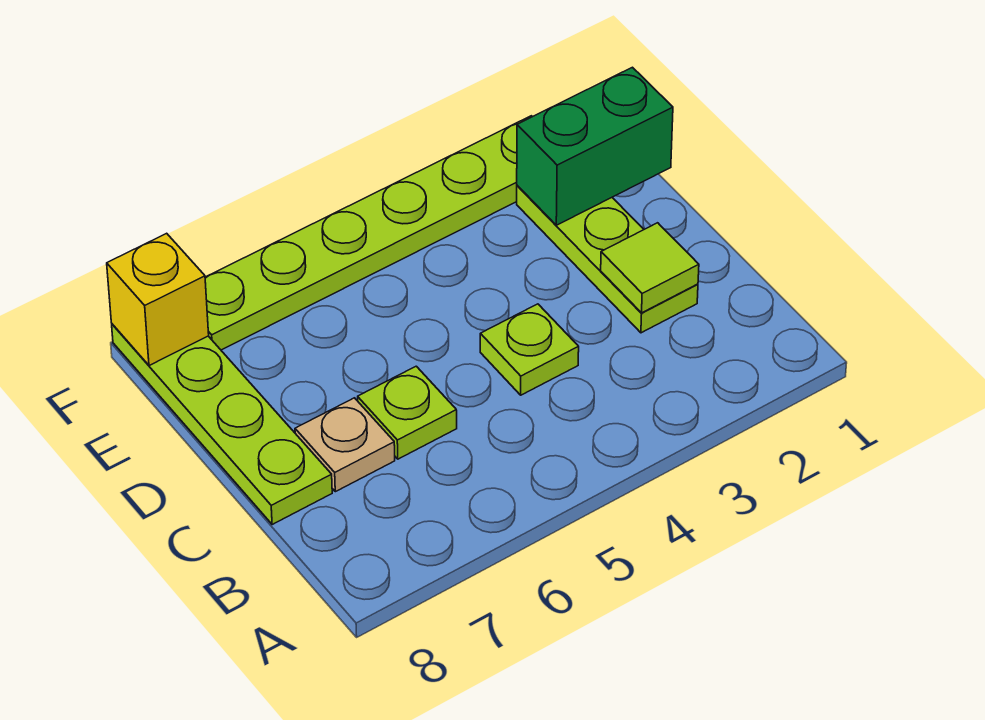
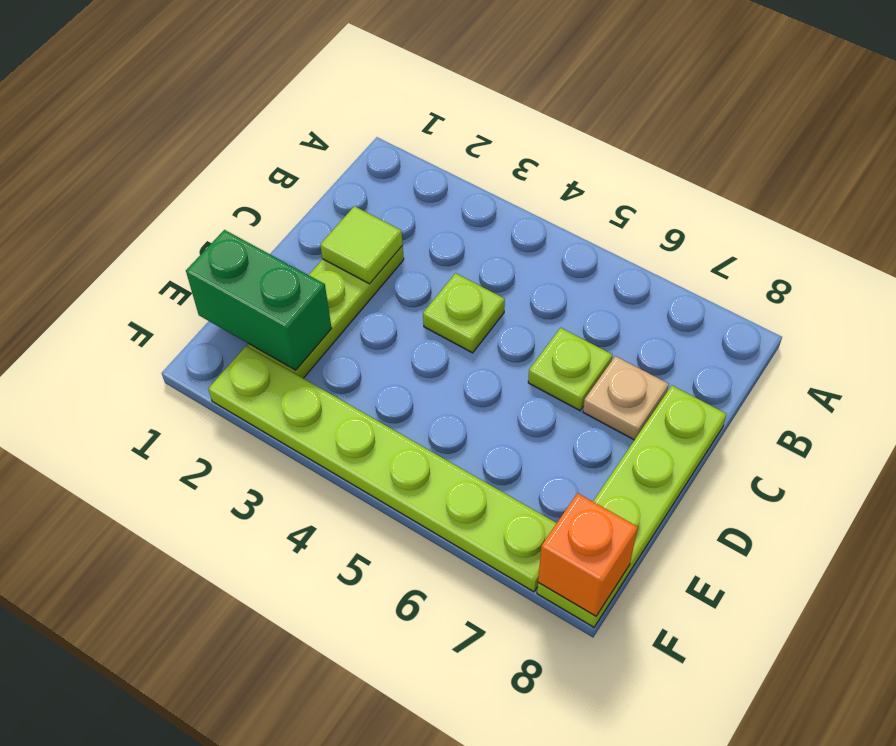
yellow brick F8 level 2 -> orange brick F8 level 2

